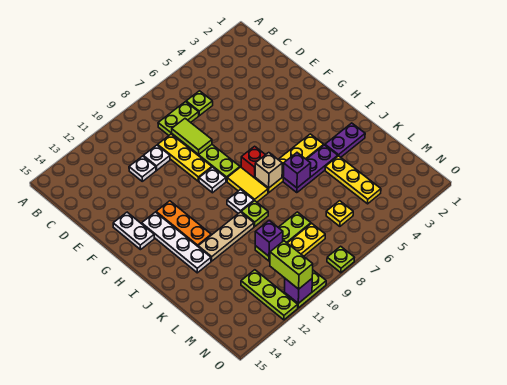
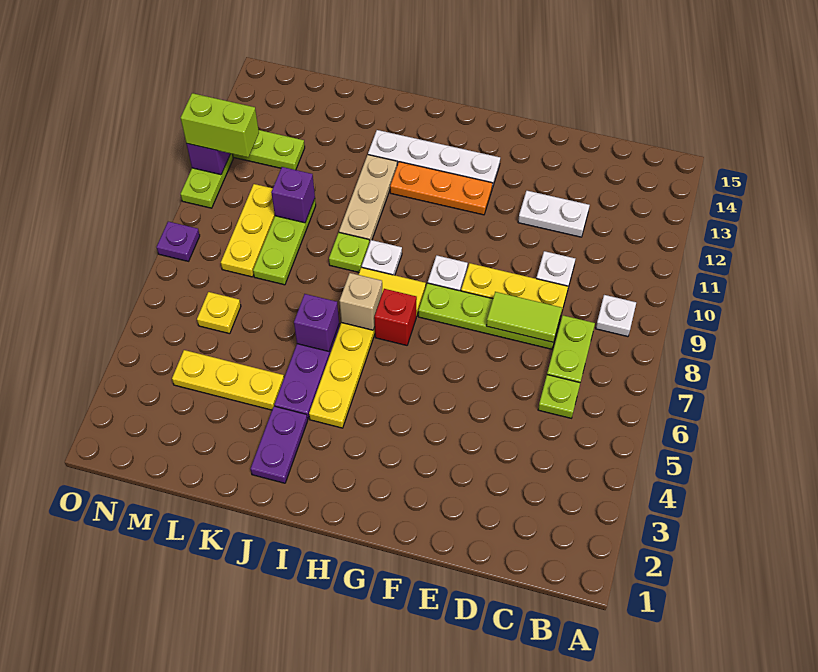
white plate D11 level 1 -> white plate B9 level 1
white plate F14:G14 level 1 -> white plate D12:E12 level 1
lime plate O8 level 1 -> purple plate O8 level 1

